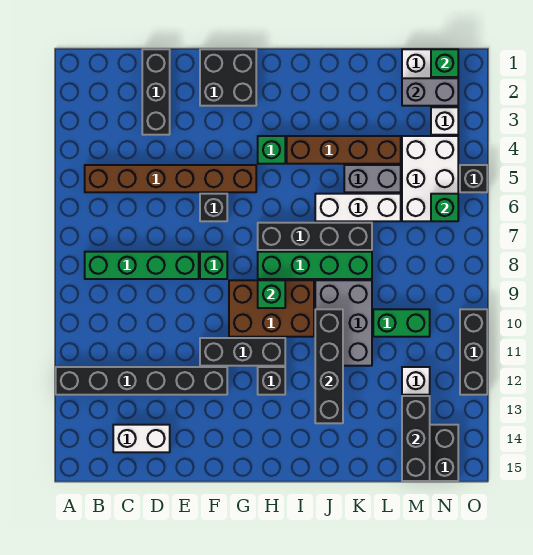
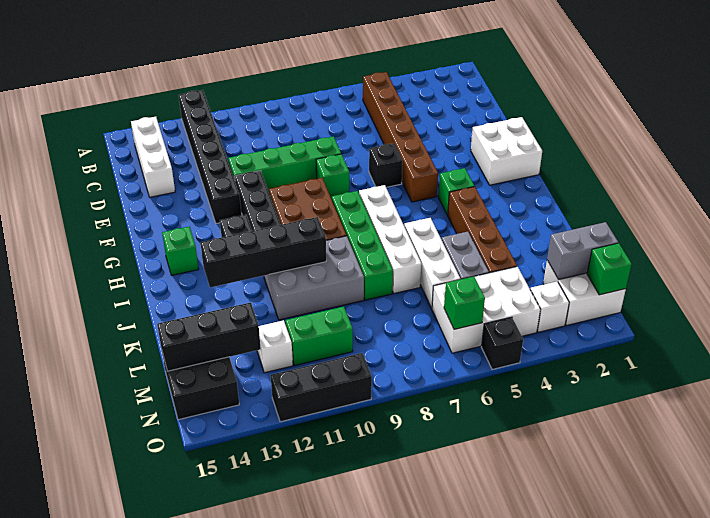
green brick B8:E8 level 1 -> green brick E8:E11 level 1
white brick C14:D14 level 1 -> white brick B14:D14 level 1
black brick D1:D3 level 1 -> none
black brick F1:G2 level 1 -> white brick F1:G2 level 1
black brick H7:K7 level 1 -> white brick H7:K7 level 1
green brick H9 level 2 -> green brick H14 level 1
green brick L10:M10 level 1 -> green brick M10:M11 level 1
grey brick M2:N2 level 2 -> grey brick M1:M2 level 2

